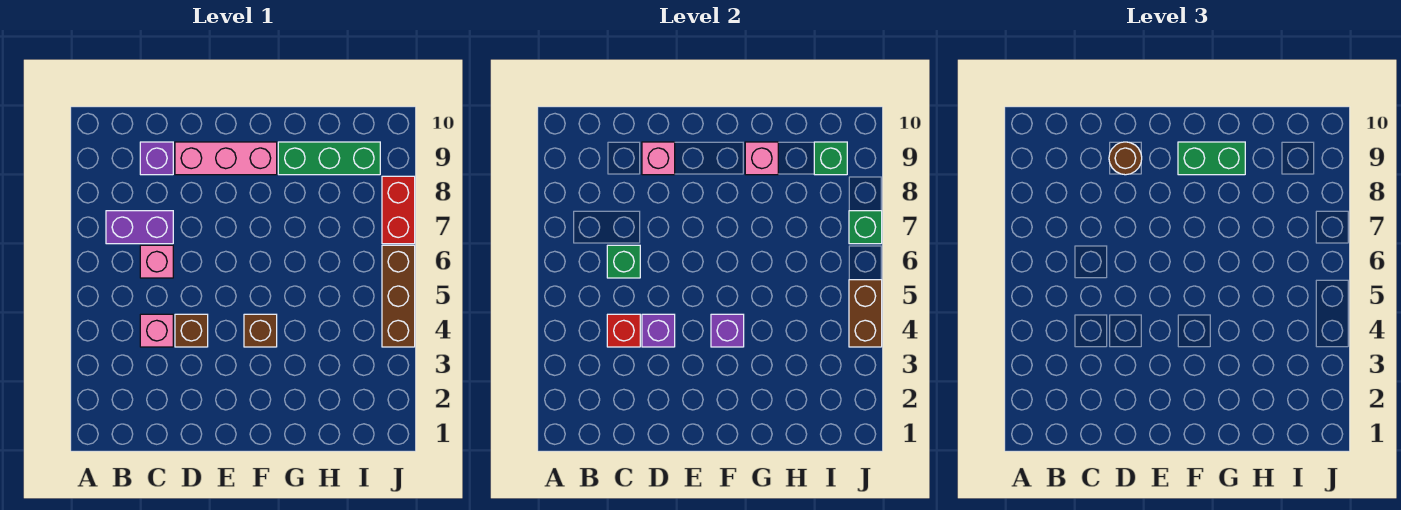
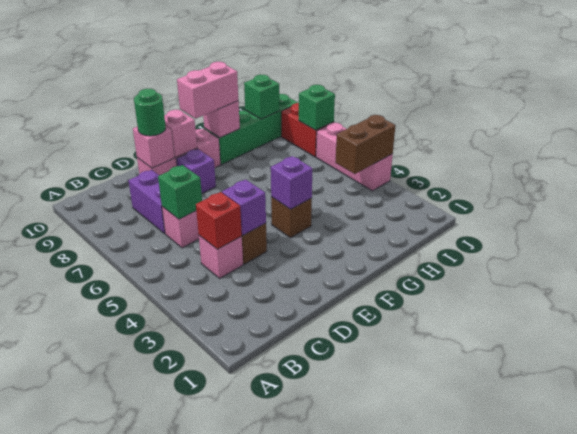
purple brick B7:C7 level 1 -> purple brick C7:C8 level 1
purple brick C9 level 1 -> purple brick E8 level 1
brown round brick D9 level 3 -> green round brick D9 level 3
none -> pink brick E9 level 2
green brick F9:G9 level 3 -> pink brick F9:G9 level 3
green brick G9:I9 level 1 -> green brick G9:J9 level 1
brown brick J4:J6 level 1 -> pink brick J4:J6 level 1
brown brick J4:J5 level 2 -> brown brick I4:J4 level 2

